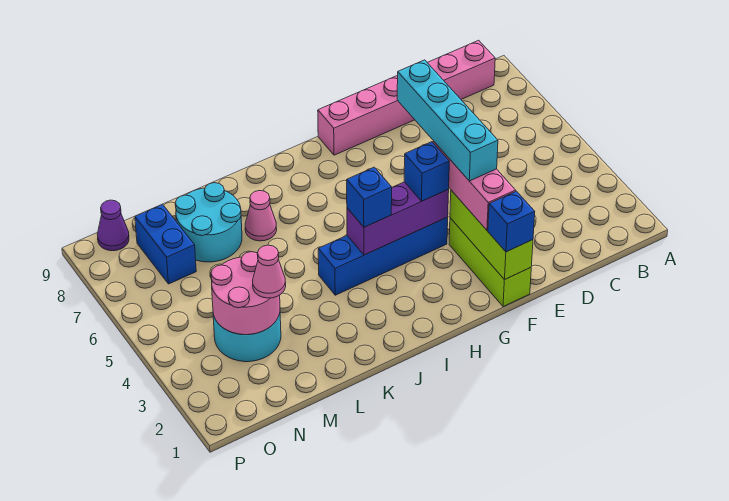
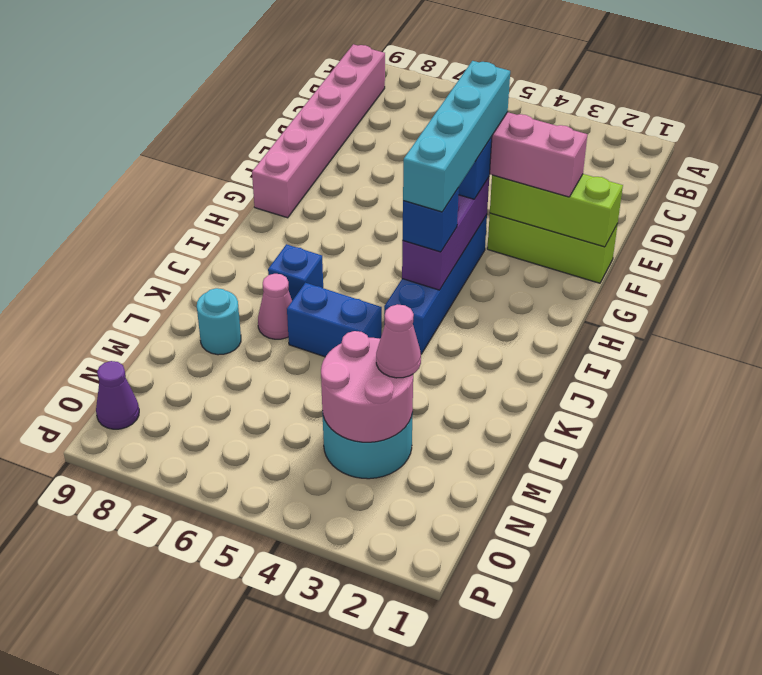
blue brick F1 level 3 -> blue brick J7 level 1
cyan brick F3:F6 level 4 -> cyan brick F4:I4 level 4
cyan round brick L7:M8 level 1 -> cyan round brick L8 level 1
blue brick N7:N8 level 1 -> blue brick K5:K6 level 1

